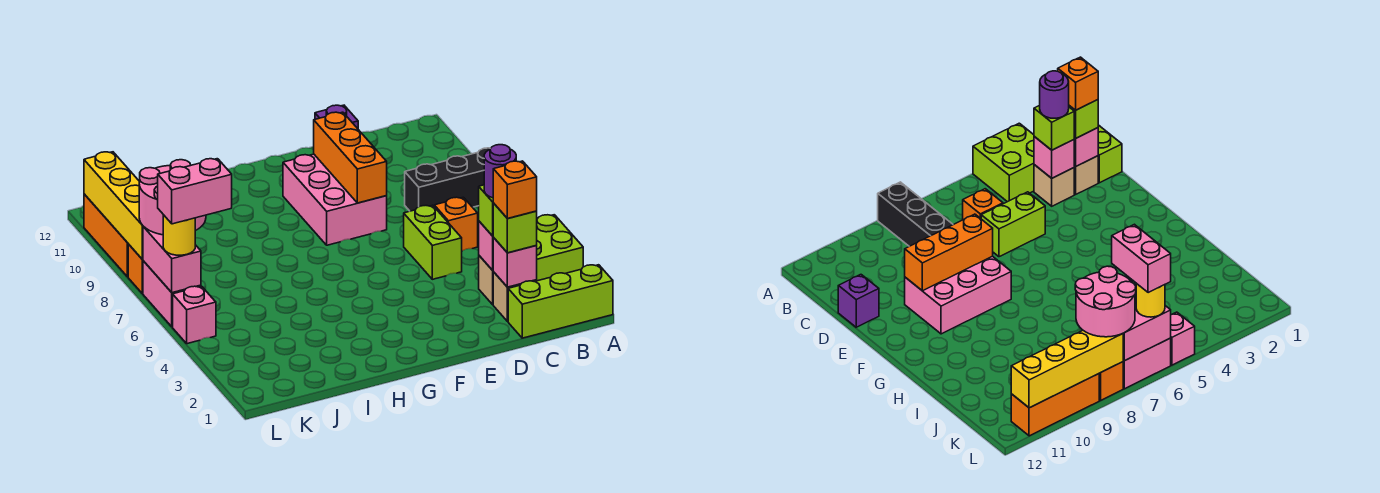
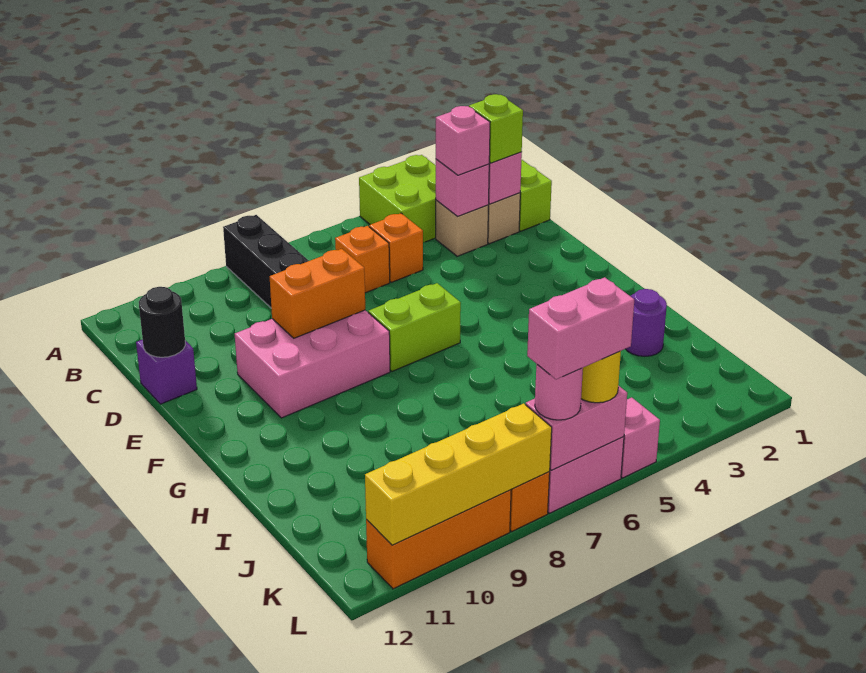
orange brick C2 level 4 -> orange brick C5 level 1
lime brick C3 level 3 -> pink brick C3 level 3
purple round brick C3 level 4 -> purple round brick I2 level 1
lime brick D5:D6 level 1 -> lime brick F6:F7 level 1
none -> black round brick D12 level 2
orange brick E8:E10 level 2 -> orange brick E8:E9 level 2
pink brick K6:L6 level 4 -> pink brick L6:L7 level 4
pink round brick K7:L8 level 3 -> pink round brick L7 level 3

